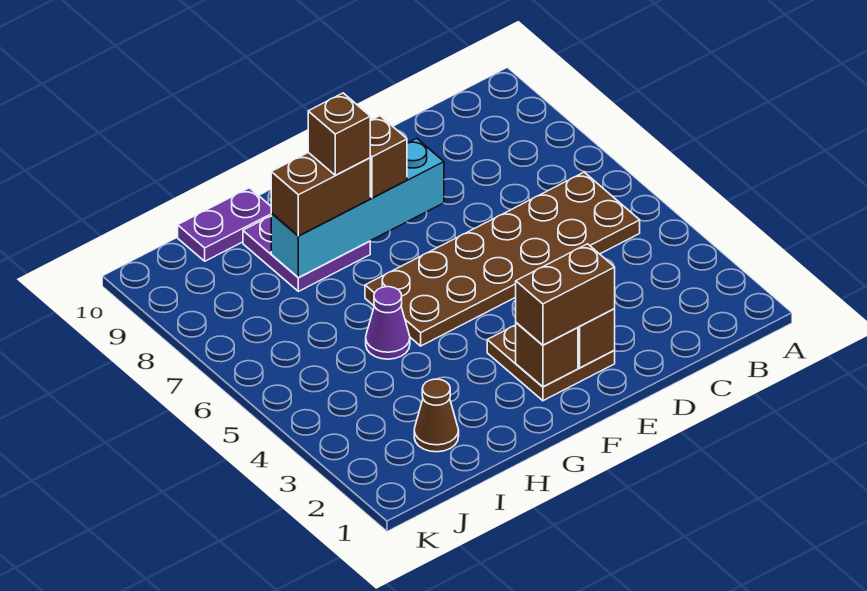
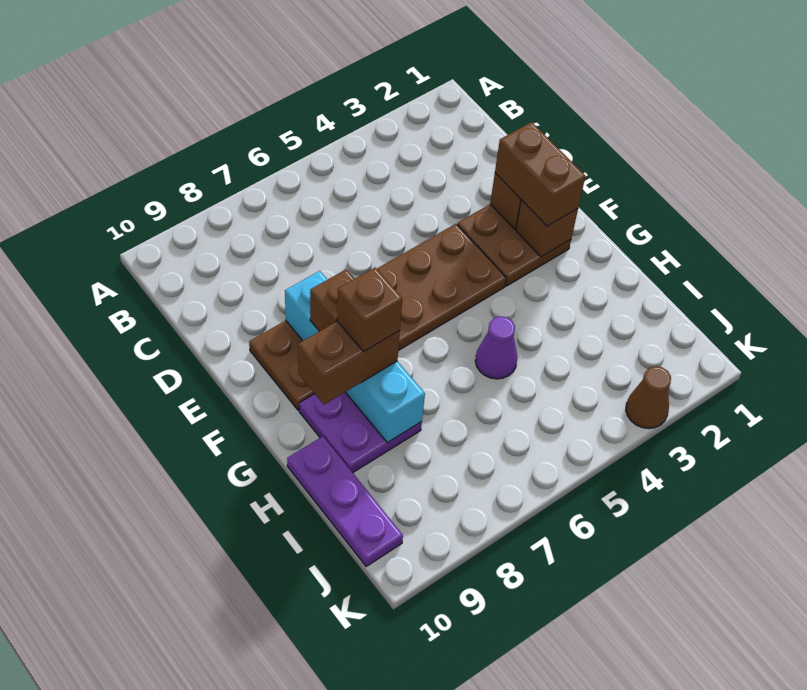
brown plate B5:G6 level 1 -> brown plate E4:F9 level 1
brown brick G8:H8 level 3 -> brown brick G8:G9 level 3
purple plate H10:I10 level 1 -> purple plate H10:J10 level 1
brown cone I2 level 1 -> brown cone K3 level 1

